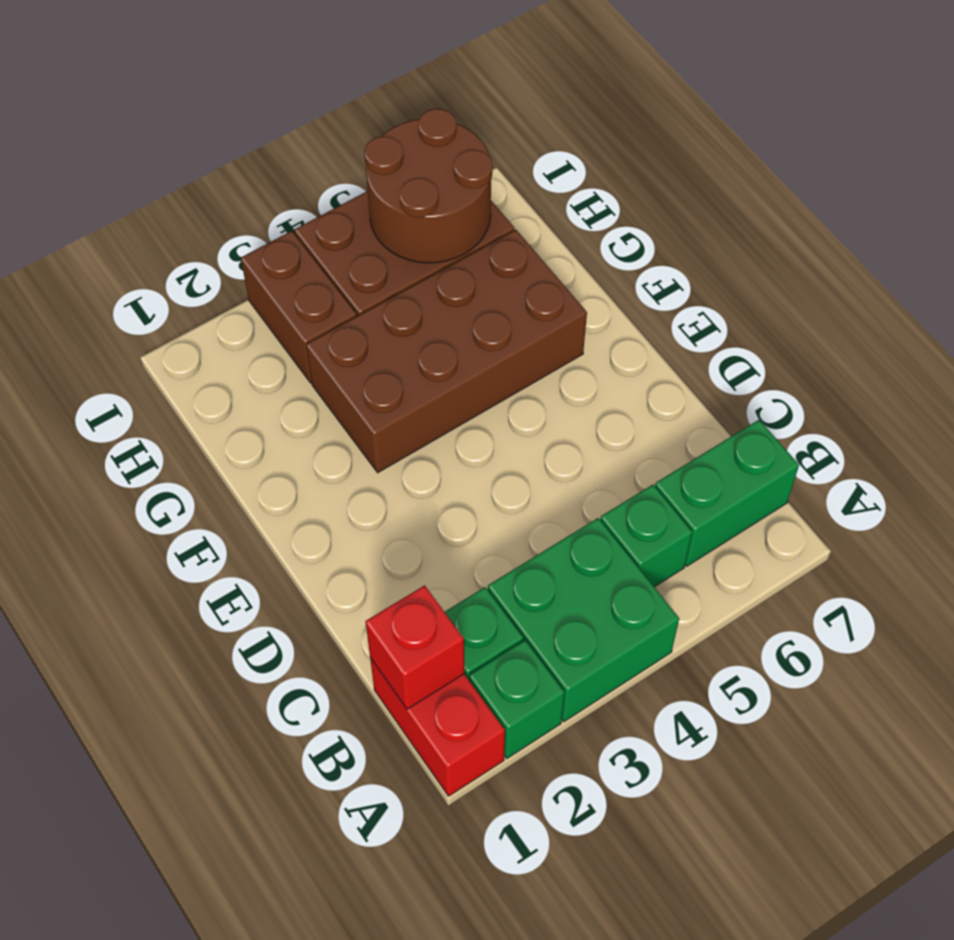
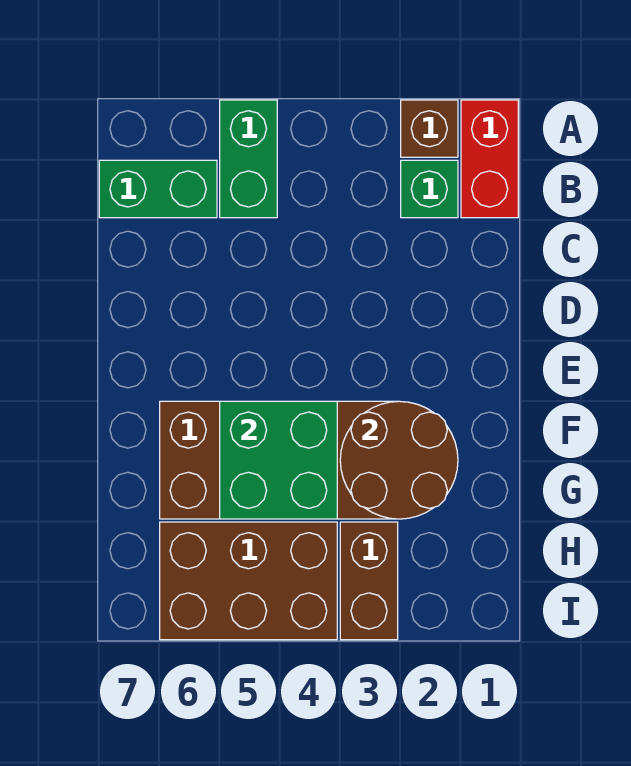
green brick A2 level 1 -> brown brick A2 level 1
green brick A3:B4 level 1 -> green brick F4:G5 level 2
red brick B1 level 2 -> none
green brick B5 level 1 -> green brick A5:B5 level 1
brown round brick H5:I6 level 2 -> brown round brick F2:G3 level 2

